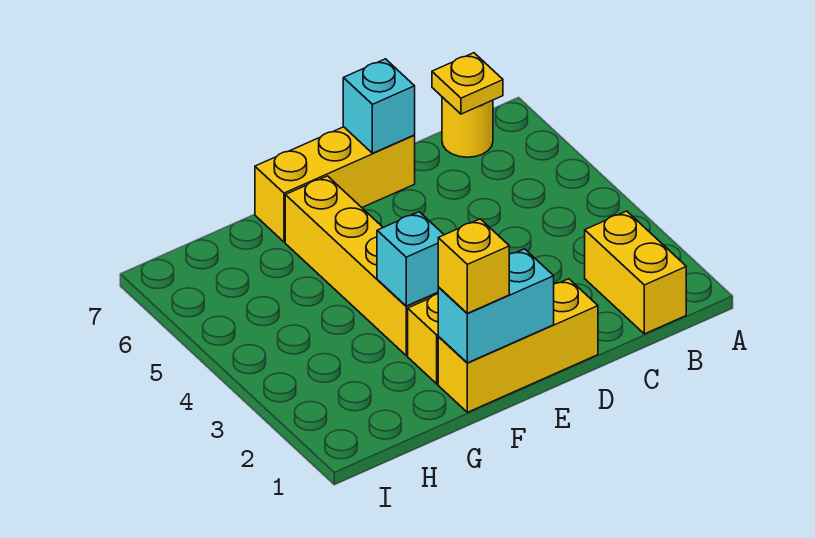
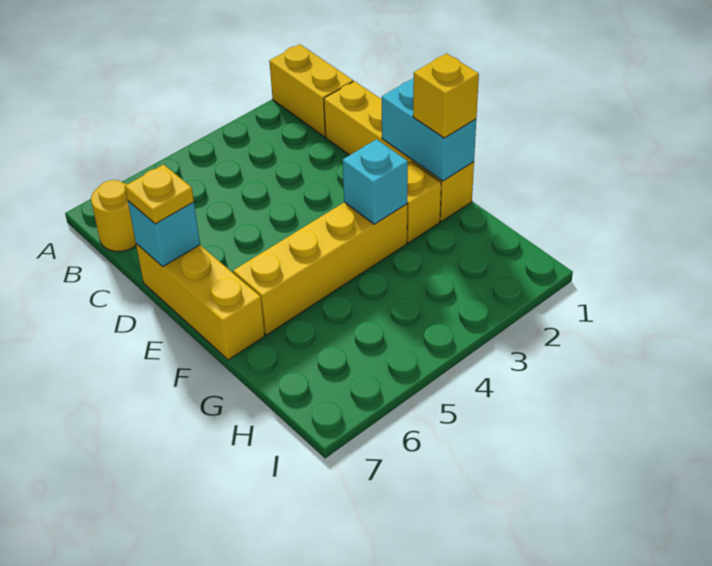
yellow brick B1:B2 level 1 -> yellow brick A1:B1 level 1
yellow plate B7 level 2 -> yellow plate D7 level 3
yellow brick D1:F1 level 1 -> yellow brick C1:F1 level 1

